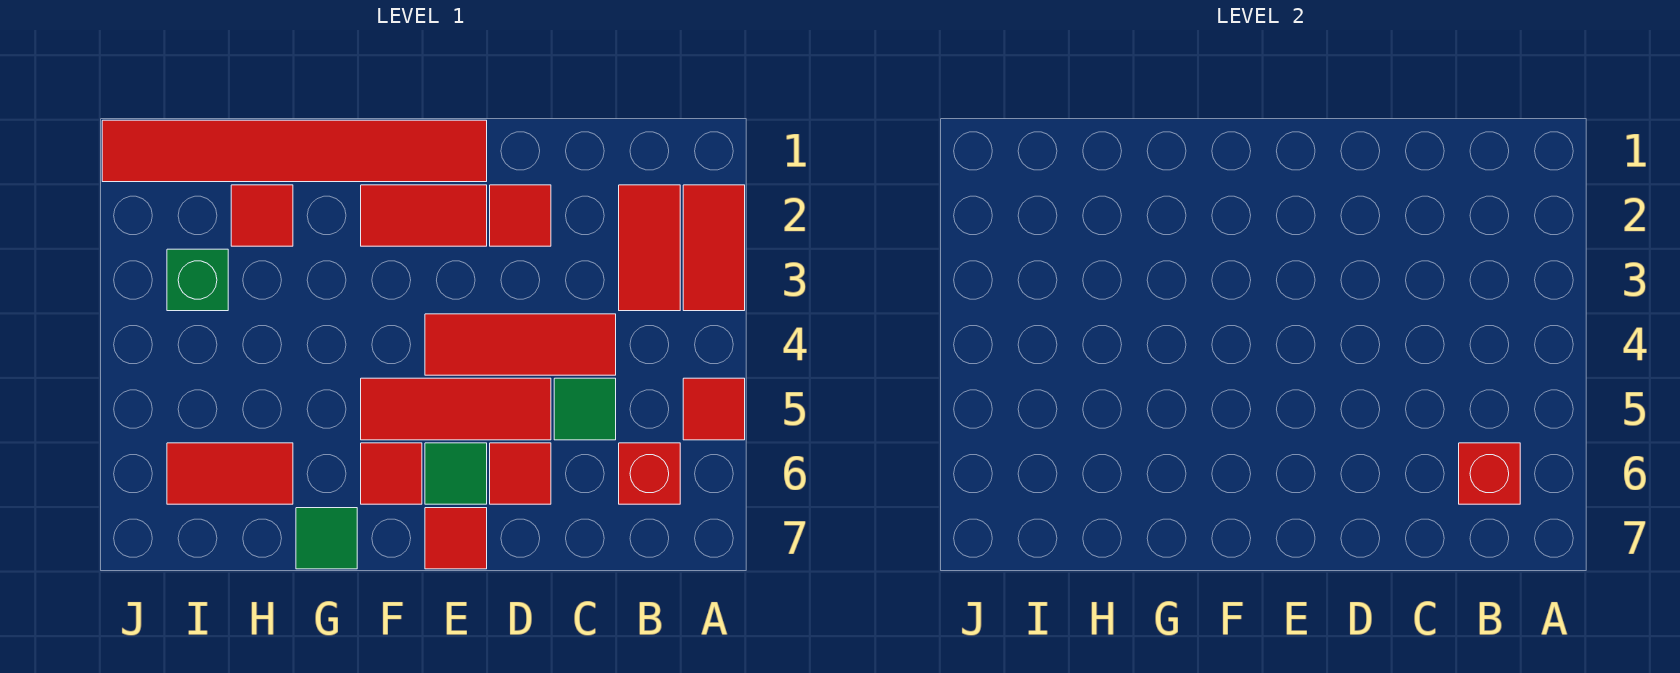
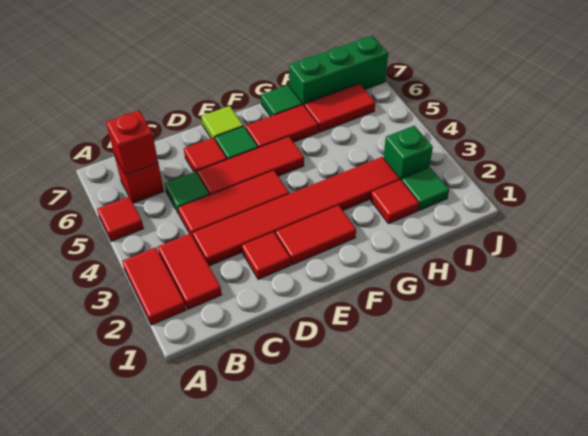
red tile E1:J1 level 1 -> red tile C3:H3 level 1
red tile E7 level 1 -> lime tile E7 level 1
red tile F6 level 1 -> red tile F6:G6 level 1
none -> green brick H7:J7 level 1
none -> green tile I2 level 1

